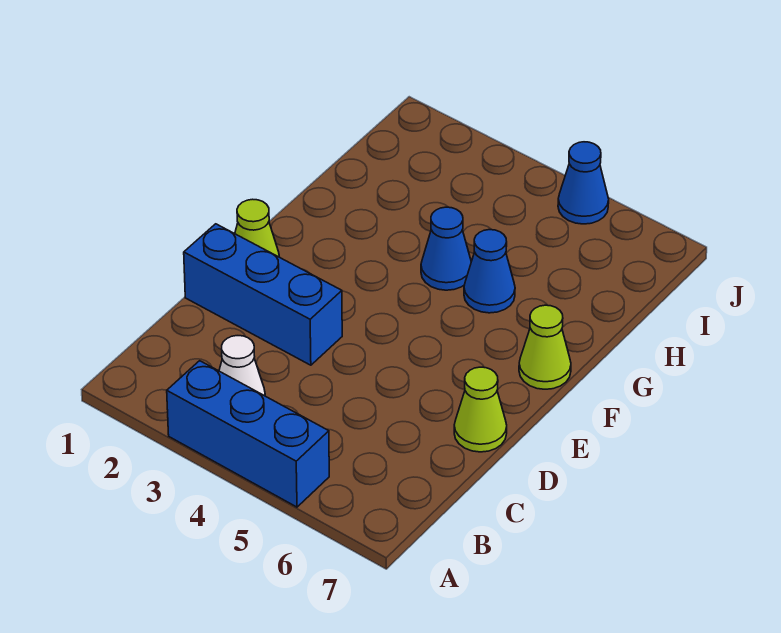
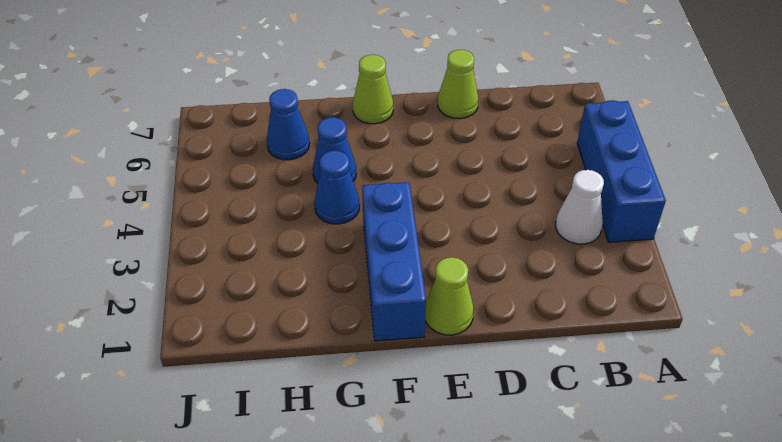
blue brick D1:D3 level 1 -> blue brick F1:F3 level 1
blue cone J5 level 1 -> blue cone H6 level 1

